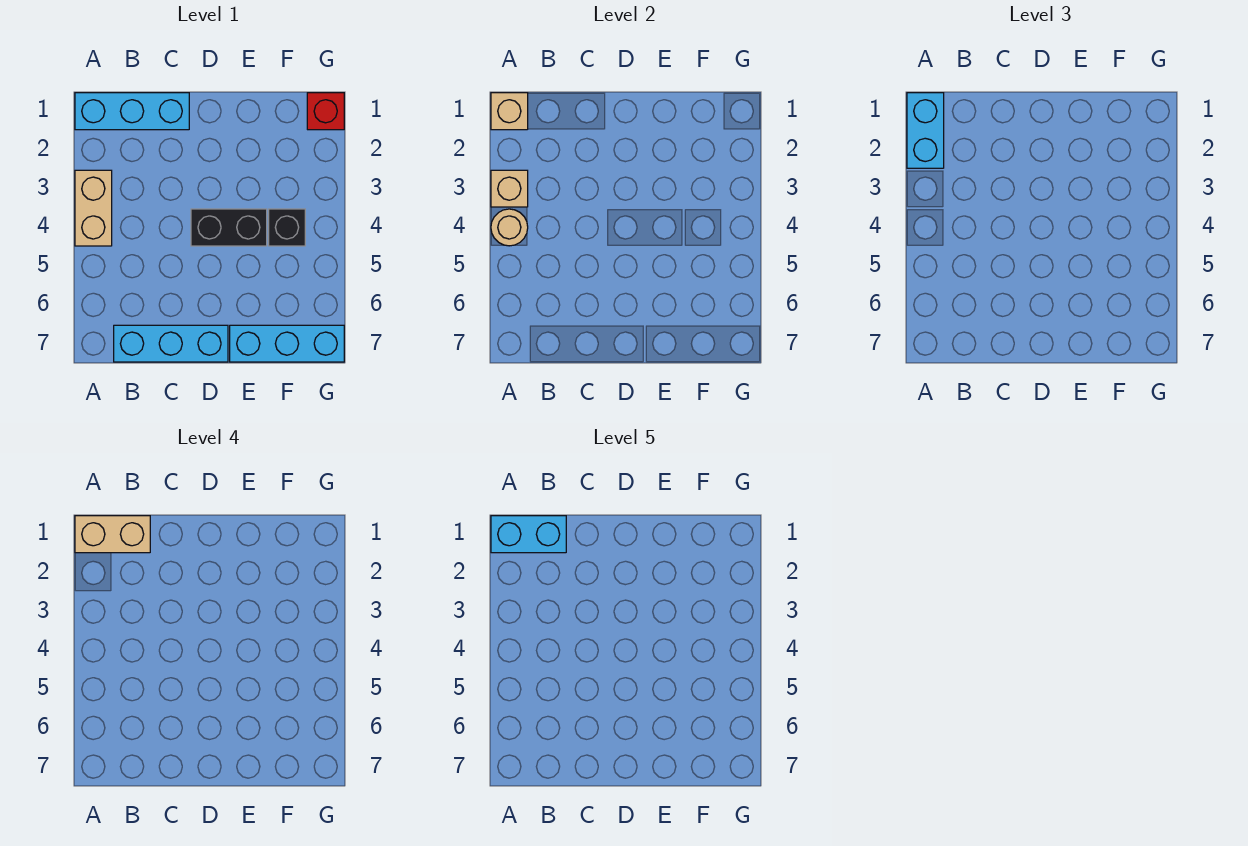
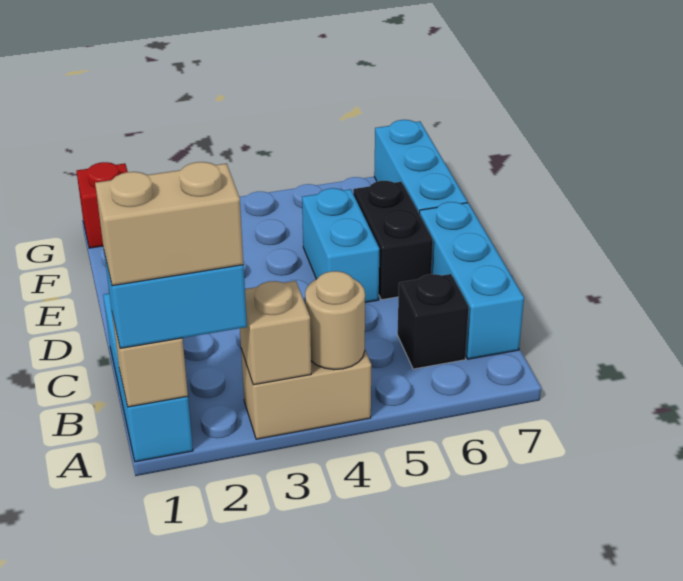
tan brick A1:B1 level 4 -> tan brick A1:A2 level 4
cyan brick A1:B1 level 5 -> cyan brick D5:E5 level 1
black brick D4:E4 level 1 -> black brick D6:E6 level 1
black brick F4 level 1 -> black brick B6 level 1

